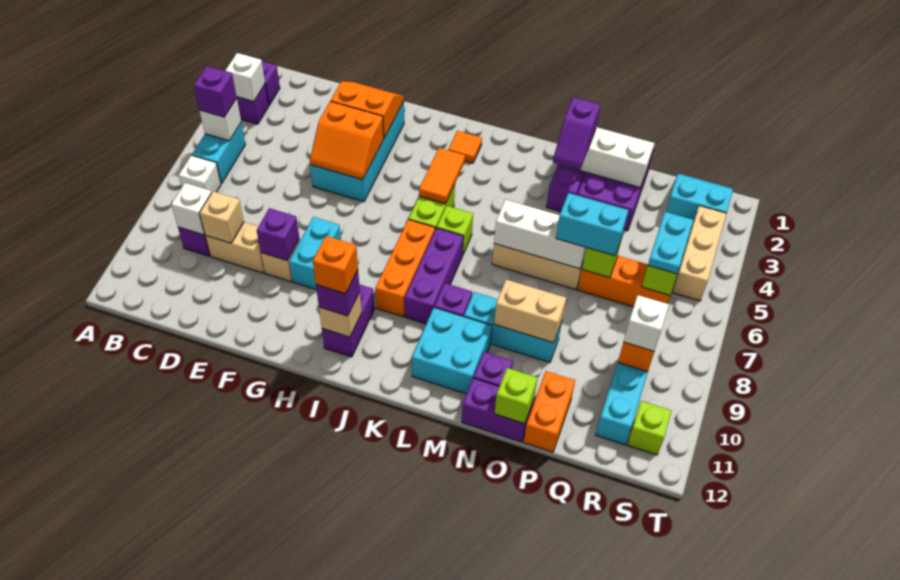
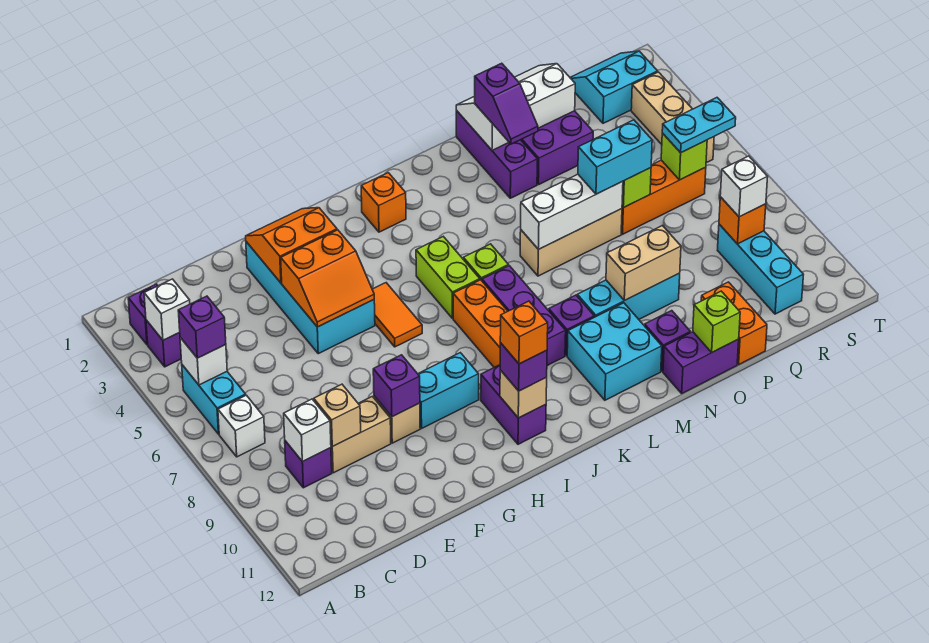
cyan brick G8:G9 level 1 -> cyan brick G9:H9 level 1
orange tile J2 level 1 -> orange brick J2 level 1
orange tile J4:J5 level 2 -> orange tile H5:H6 level 1
cyan plate R5:R6 level 3 -> cyan plate R6:S6 level 3
lime brick S11 level 1 -> none

